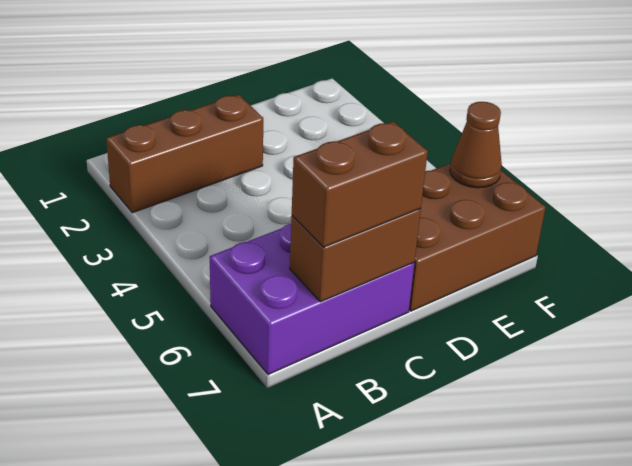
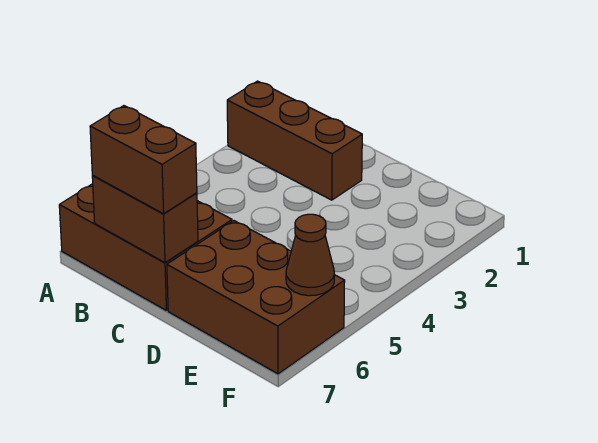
purple brick A6:C7 level 1 -> brown brick A6:C7 level 1

